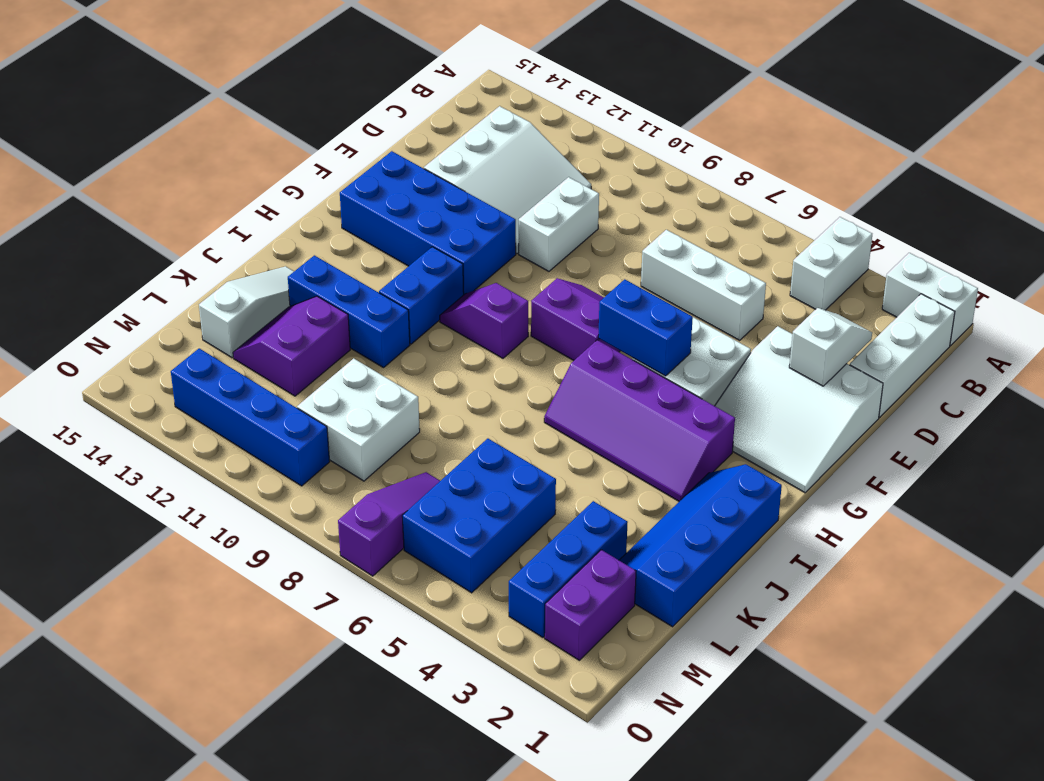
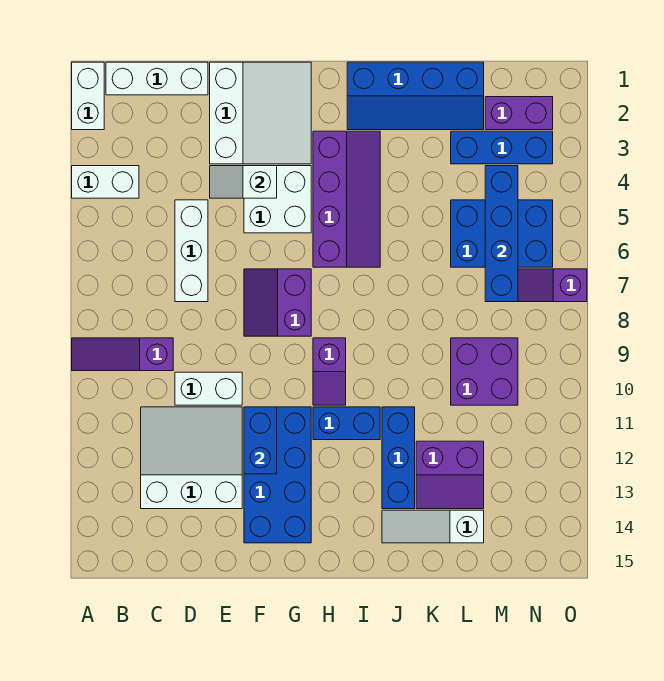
none -> purple slope A9:C9 level 1 top C
white slope D2:E2 level 2 top E -> white slope E4:F4 level 2 top F
blue brick G5:G6 level 2 -> blue brick F11:F12 level 2
white brick L9:M10 level 1 -> purple brick L9:M10 level 1
blue brick N10:N13 level 1 -> blue brick M4:M7 level 2

